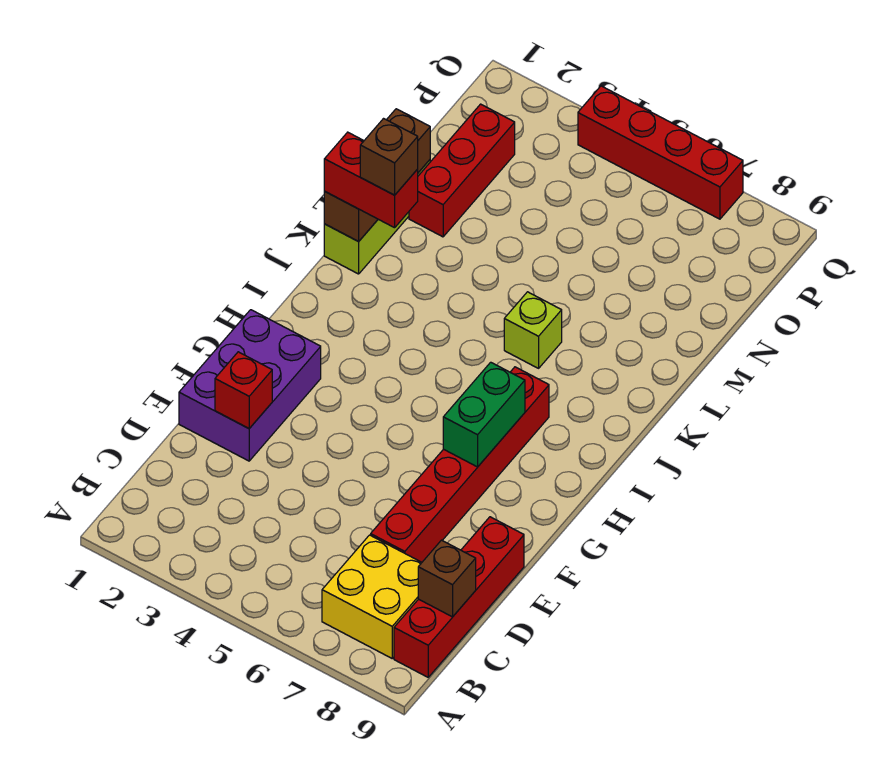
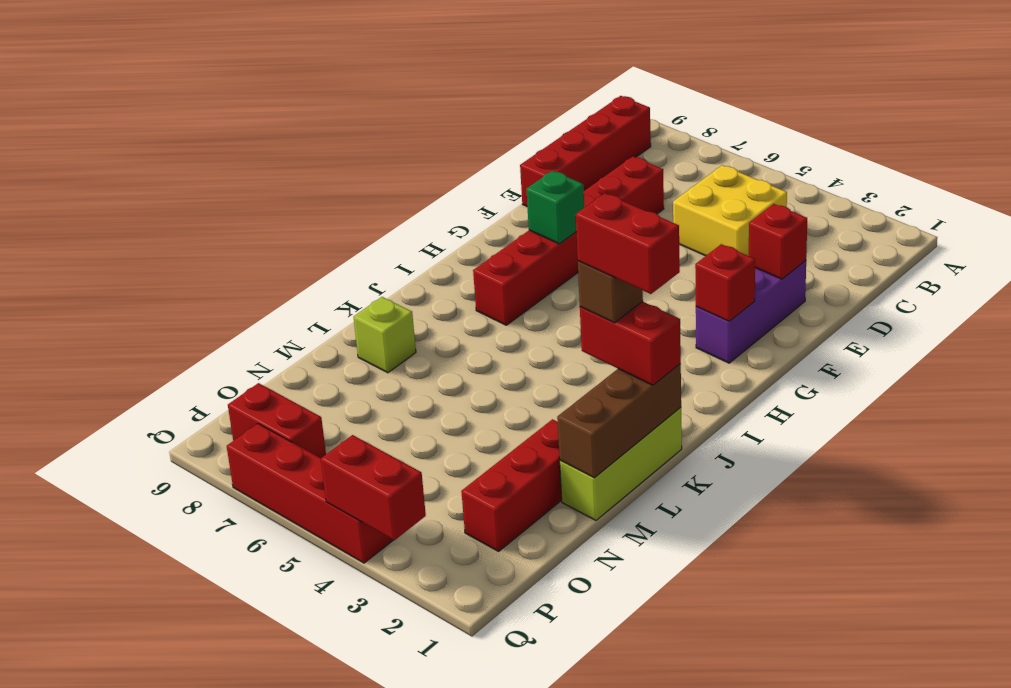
yellow brick B7:C8 level 1 -> yellow brick C4:D5 level 1
brown brick C9 level 2 -> none
purple brick E1:G2 level 1 -> purple brick E2:G2 level 1
none -> red brick G2 level 2
green brick G7:H7 level 2 -> green brick G7 level 2
none -> red brick K1:K2 level 5
lime brick K6 level 1 -> lime brick L8 level 1
none -> red brick P7:P8 level 1
none -> red brick Q3:Q4 level 2

